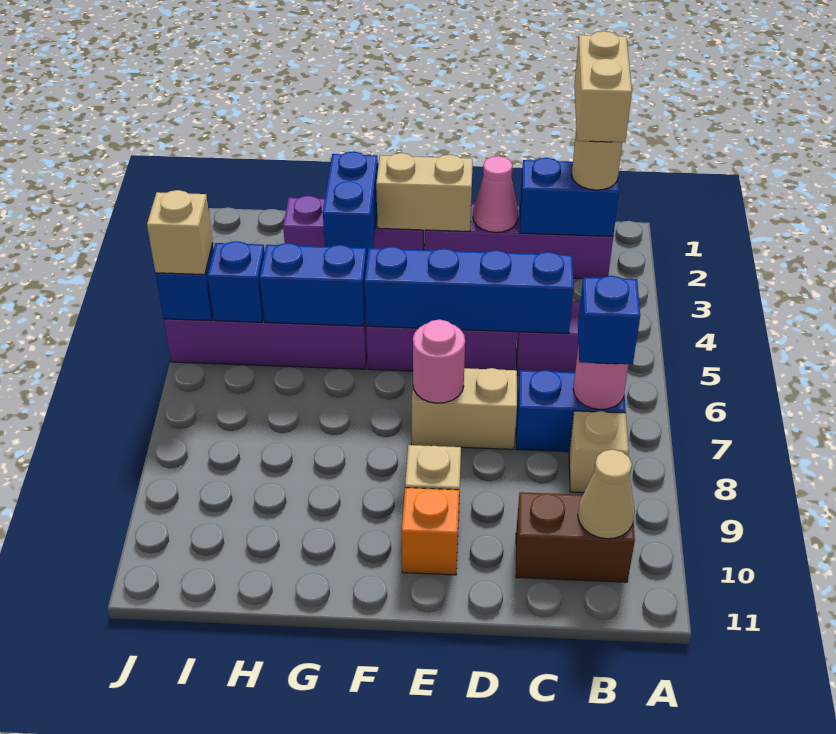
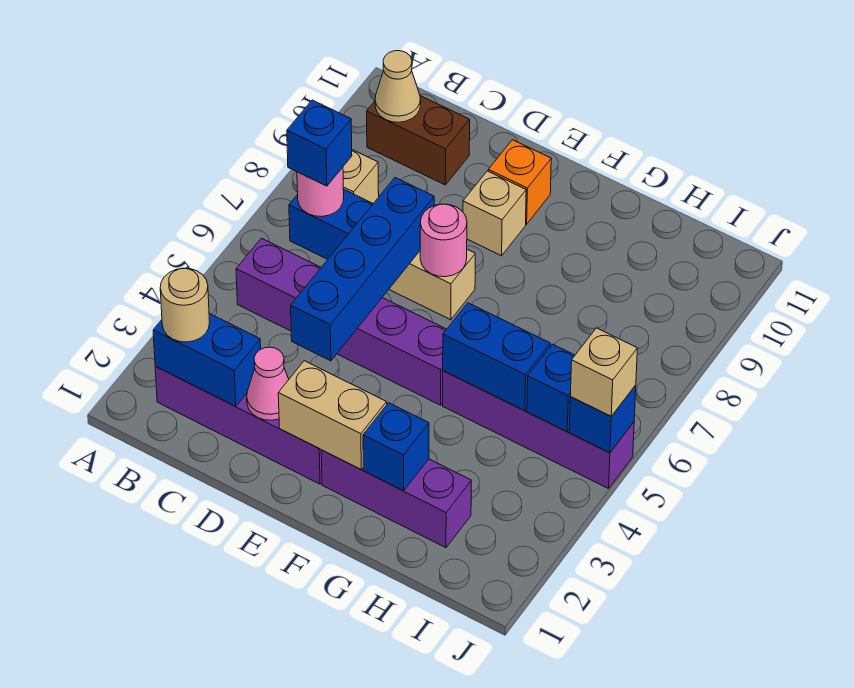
tan brick B1:B2 level 4 -> none
blue brick C5:F5 level 2 -> blue brick D4:D7 level 2
blue brick G2:G3 level 2 -> blue brick G2 level 2

